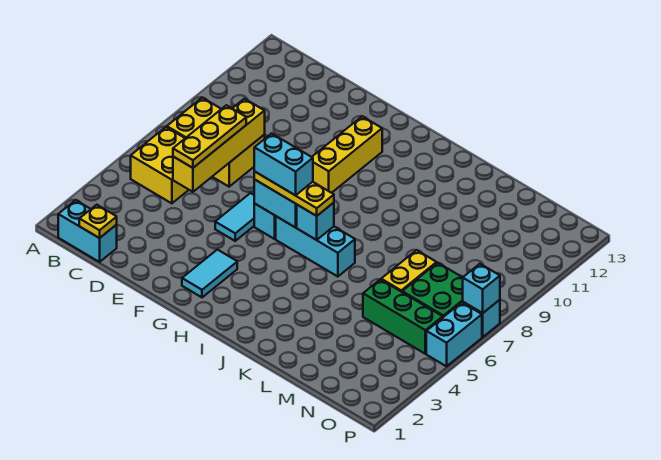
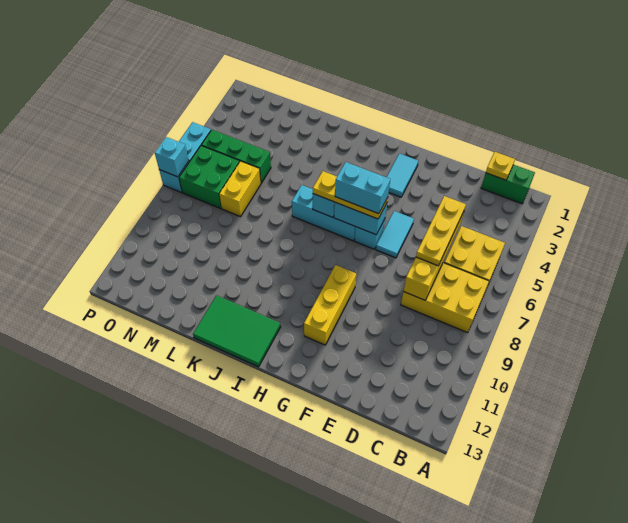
cyan brick B1:C1 level 1 -> green brick B1:C1 level 1
none -> green tile I12:K13 level 1

